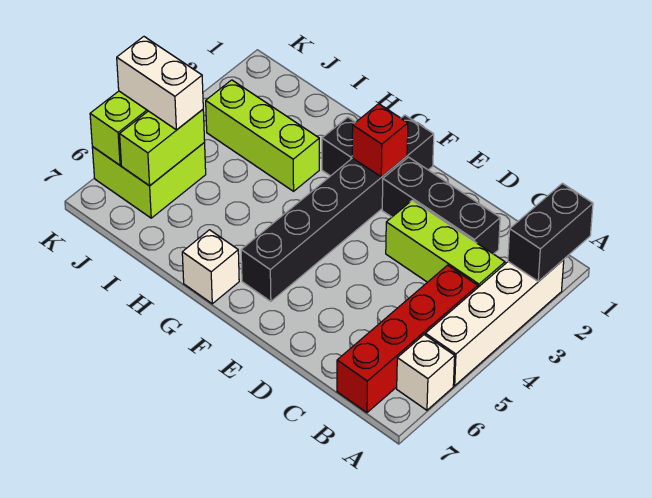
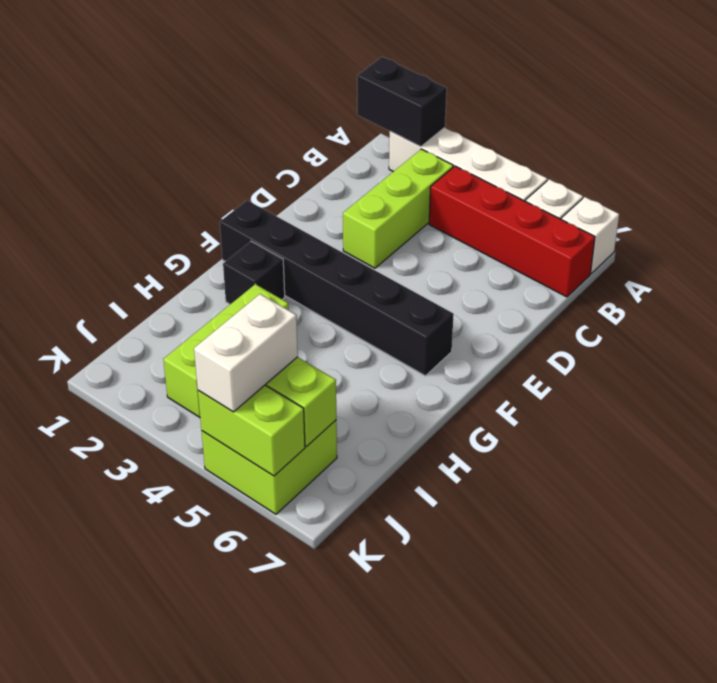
black brick C2:E2 level 1 -> none
red brick F2 level 2 -> none
white brick G7 level 1 -> white brick A7 level 1

